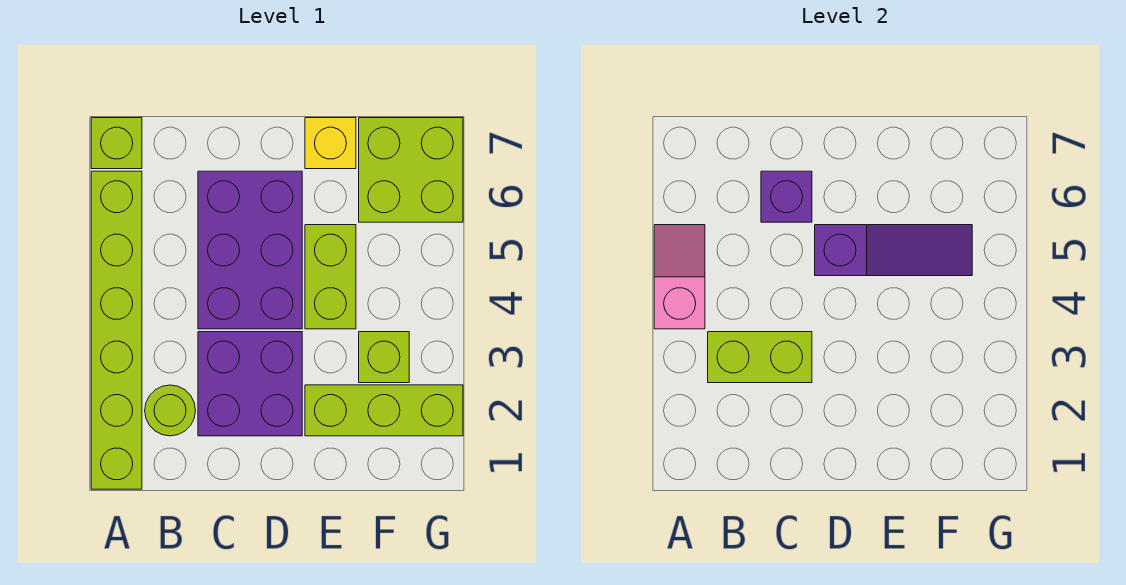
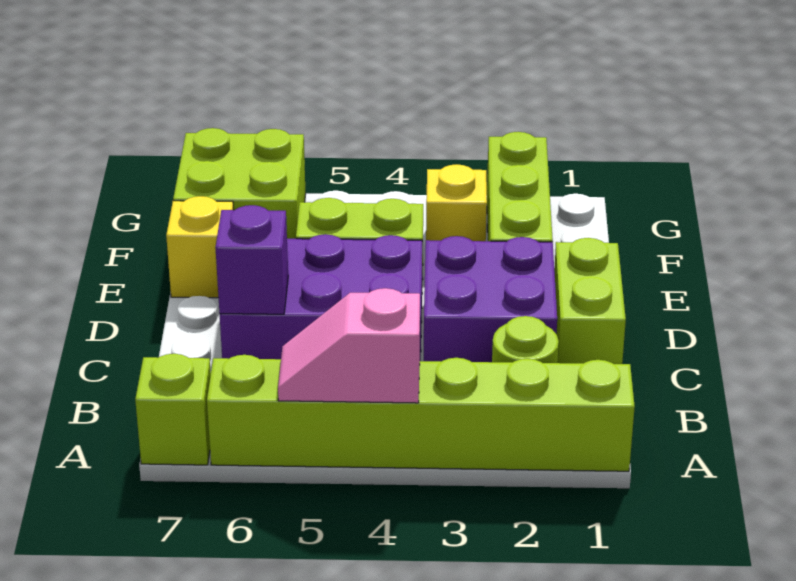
lime brick B3:C3 level 2 -> lime brick C1:D1 level 1
purple slope D5:F5 level 2 top D -> none
lime brick F3 level 1 -> yellow brick F3 level 1

